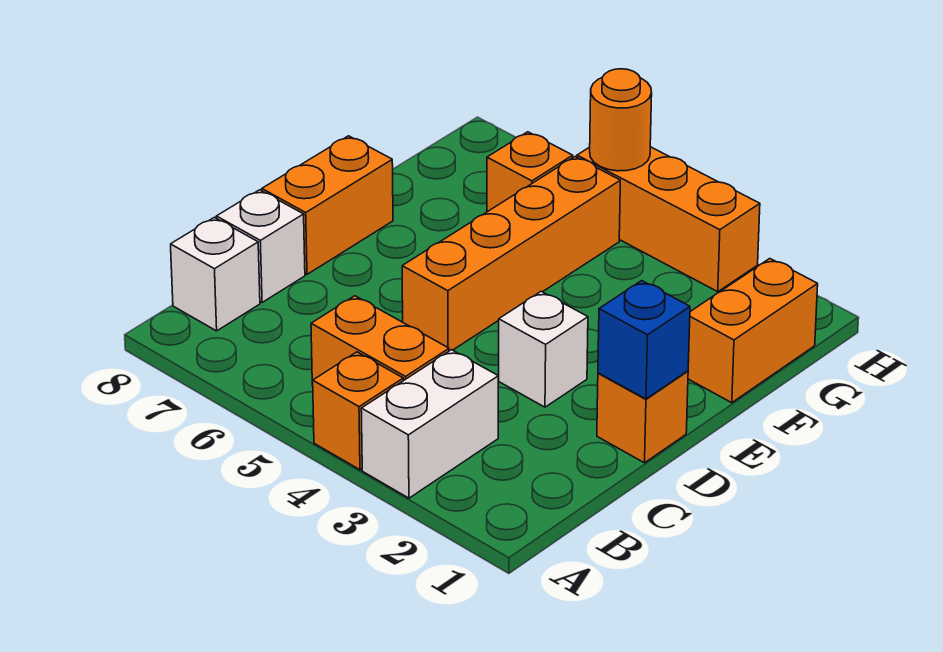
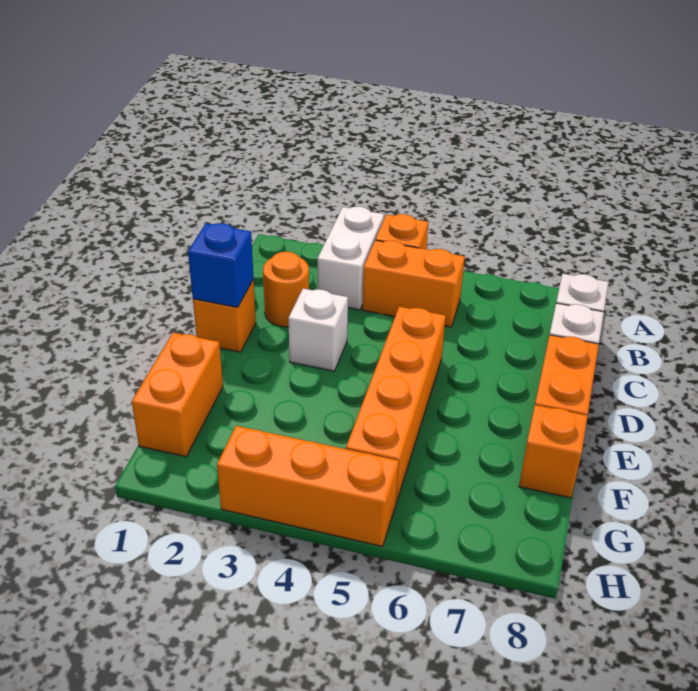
orange brick G6 level 1 -> orange brick F8 level 1
orange round brick H5 level 2 -> orange round brick C2 level 1

